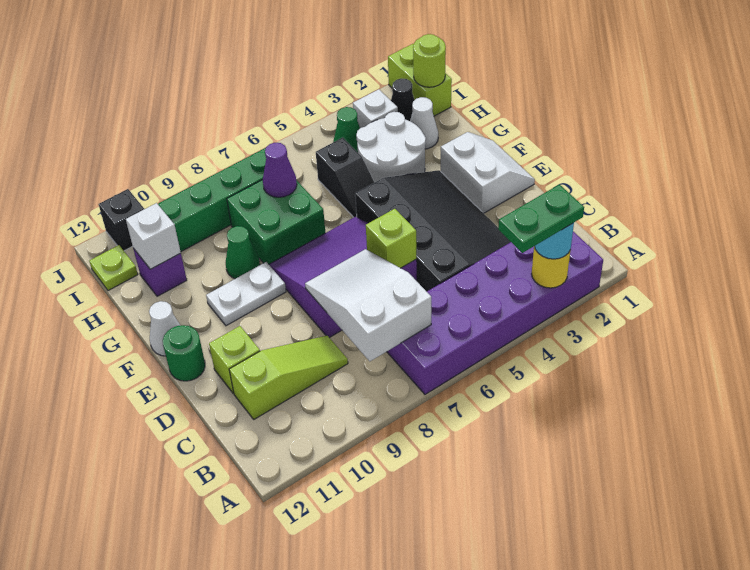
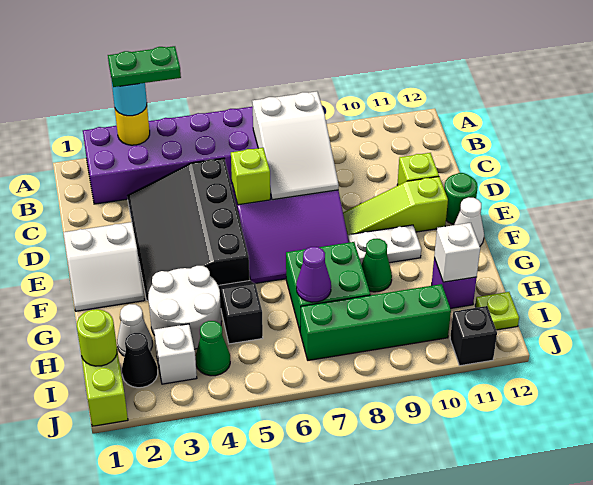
lime slope C9:C11 level 1 top 11 -> lime slope E9:E11 level 1 top 11
white slope E1:F2 level 1 top 2 -> white slope E1:F2 level 1 top E

